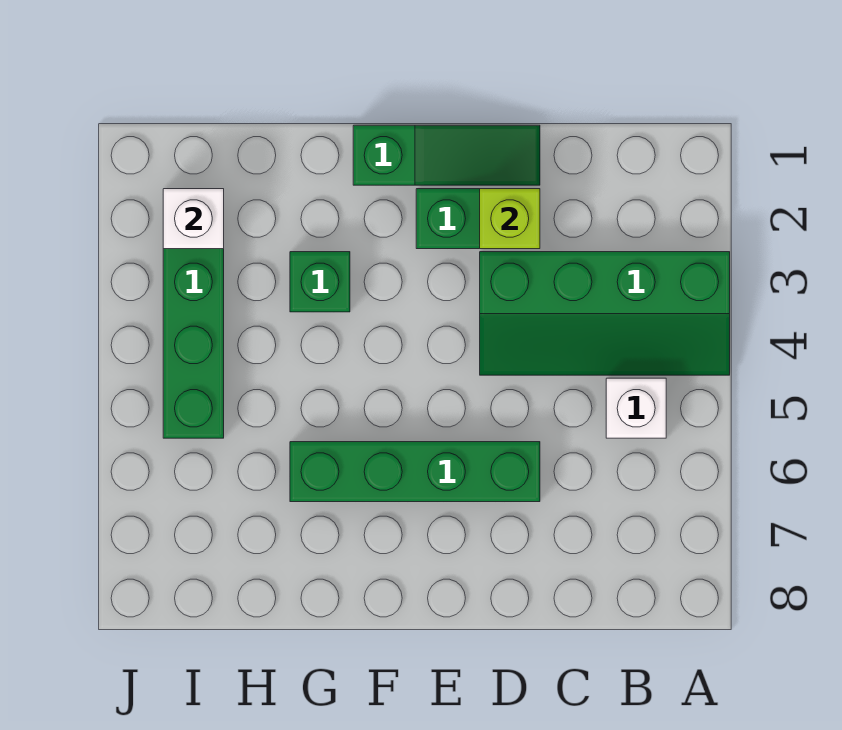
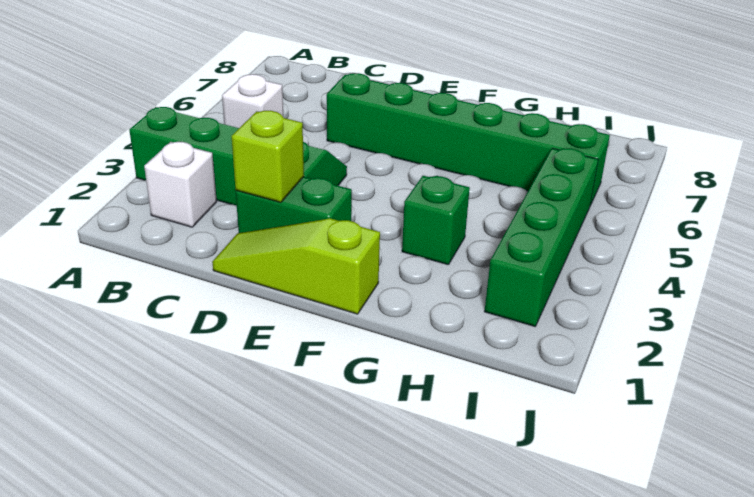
green slope D1:F1 level 1 top F -> lime slope D1:F1 level 1 top F
green brick D6:G6 level 1 -> green brick D6:I6 level 1
white brick I2 level 2 -> white brick B2 level 1

